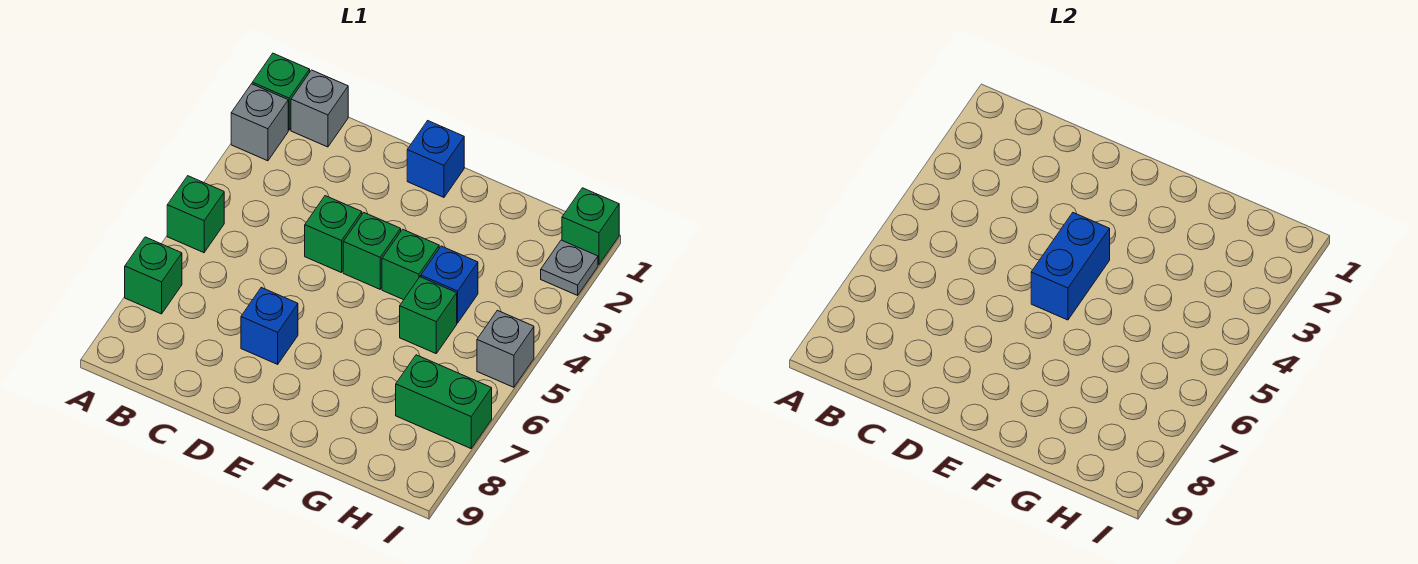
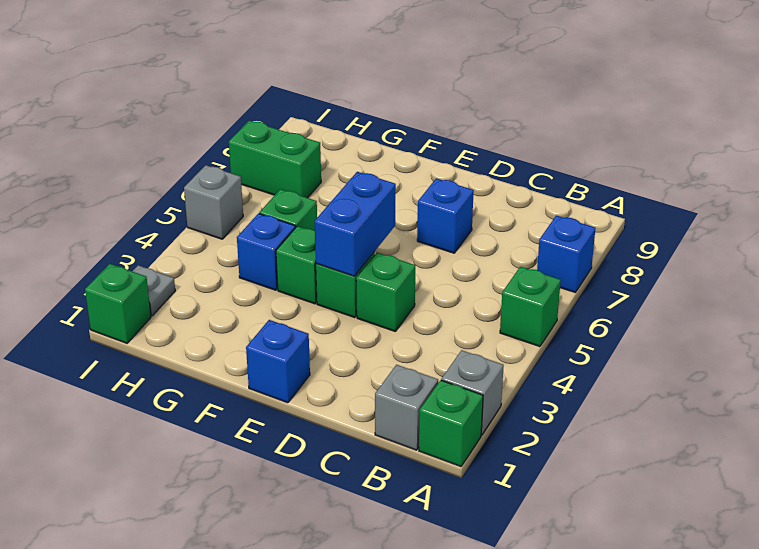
green brick A7 level 1 -> blue brick A7 level 1

